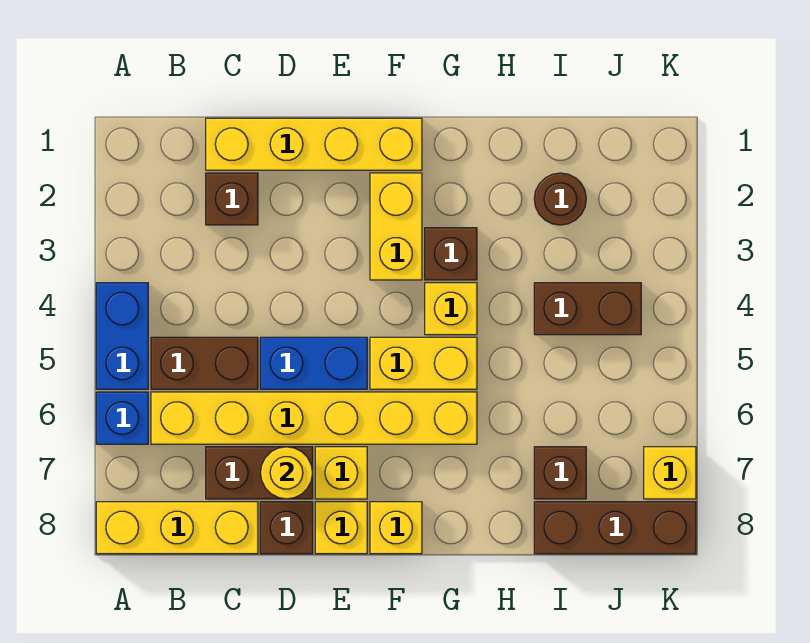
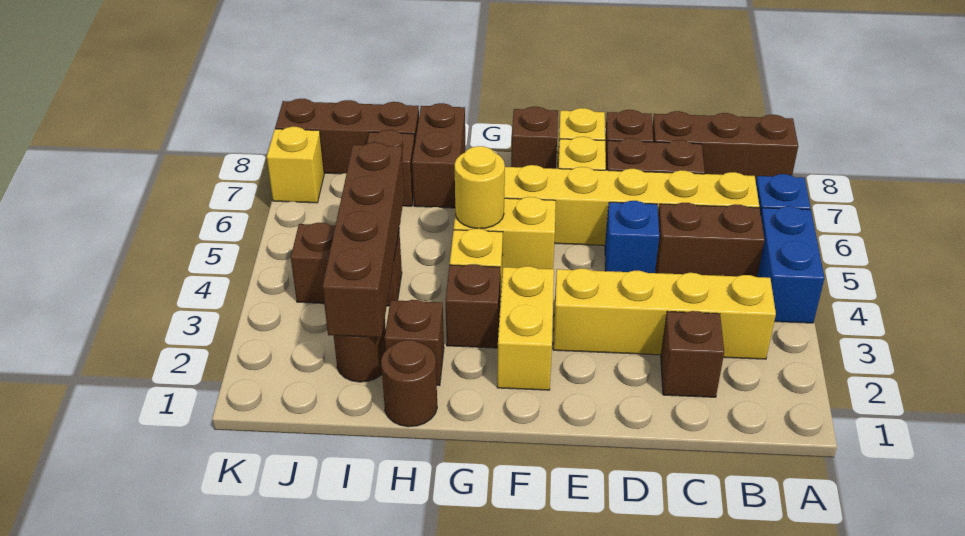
yellow brick A8:C8 level 1 -> brown brick A8:C8 level 1
yellow brick C1:F1 level 1 -> yellow brick B3:E3 level 1
blue brick D5:E5 level 1 -> blue brick D5 level 1
yellow round brick D7 level 2 -> yellow round brick G5 level 2
yellow brick F8 level 1 -> brown brick F8 level 1
none -> brown round brick H1 level 1
none -> brown brick H2 level 1
none -> brown brick H7:H8 level 1
none -> brown brick I2:I5 level 2

